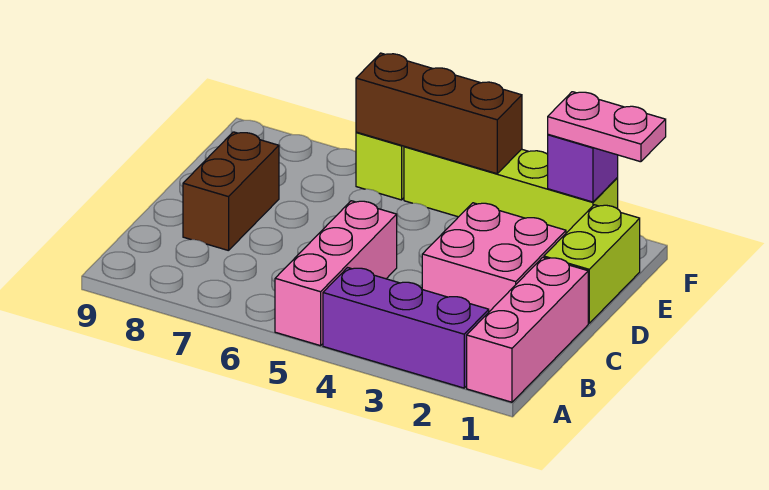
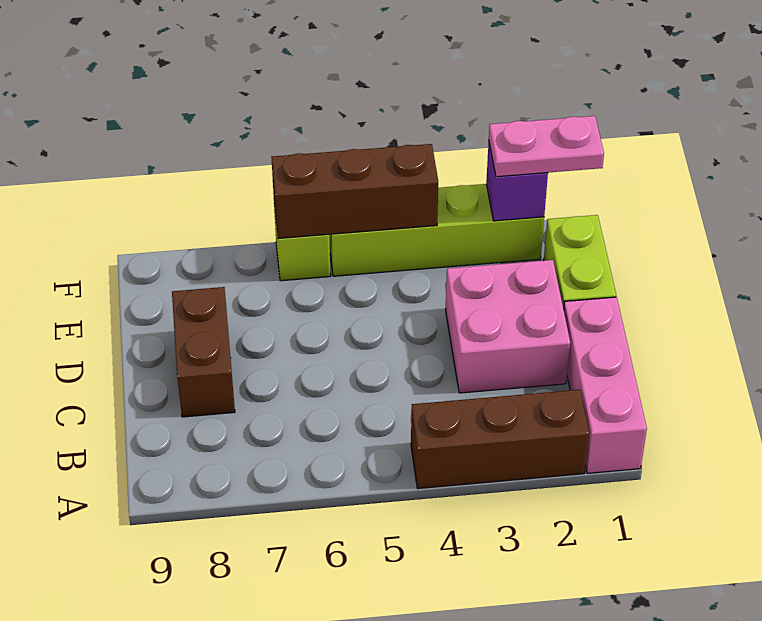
purple brick A2:A4 level 1 -> brown brick A2:A4 level 1
pink brick A5:C5 level 1 -> none

